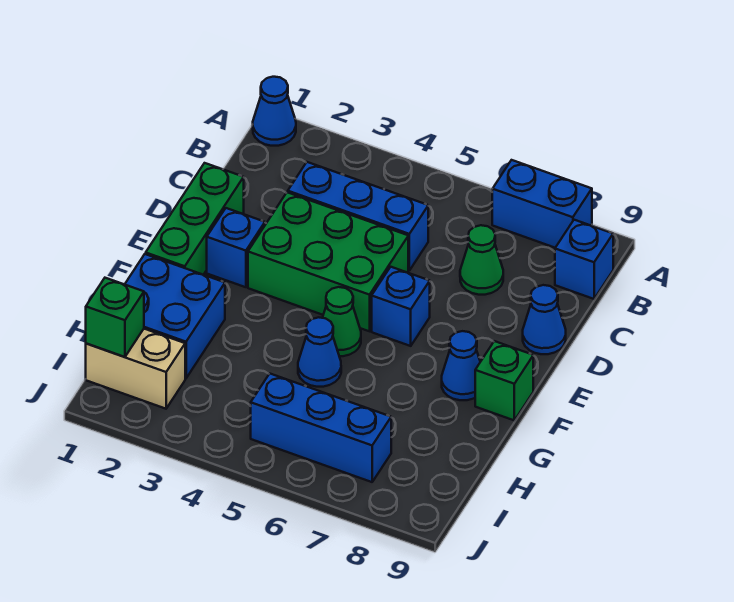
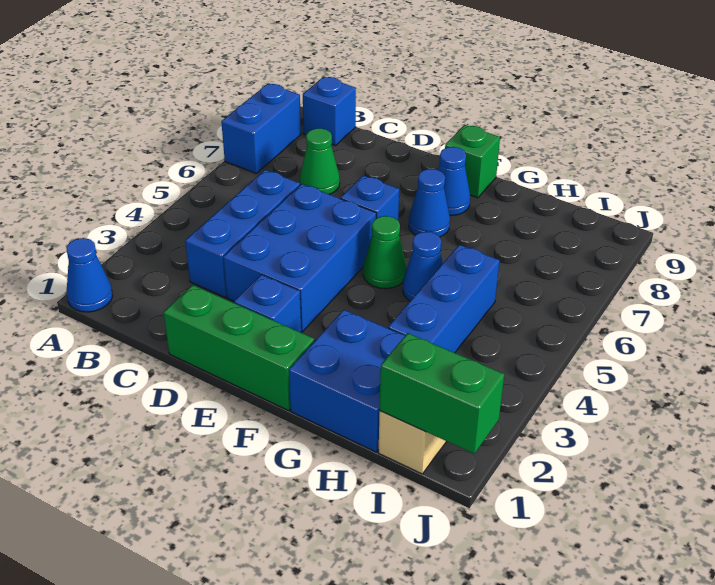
green brick D3:E5 level 1 -> blue brick D3:E5 level 1
blue cone D9 level 1 -> blue cone F7 level 1
green brick I1 level 2 -> green brick I1:J1 level 2
blue brick I5:I7 level 1 -> blue brick H3:H5 level 1

